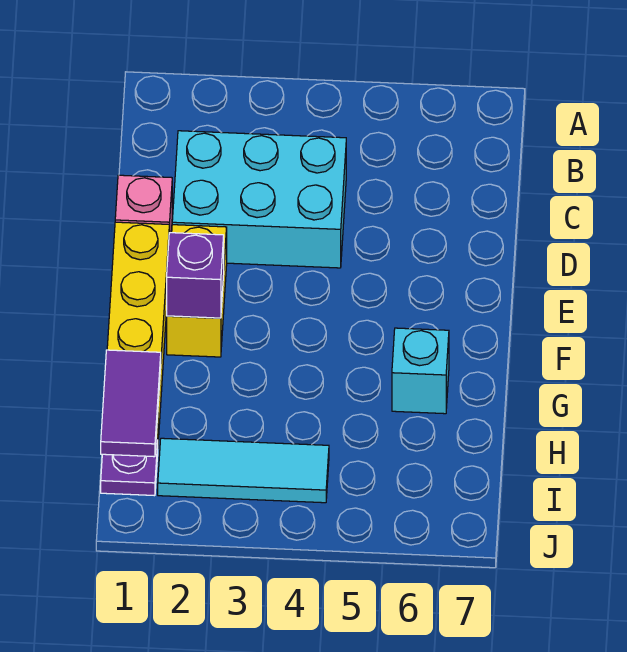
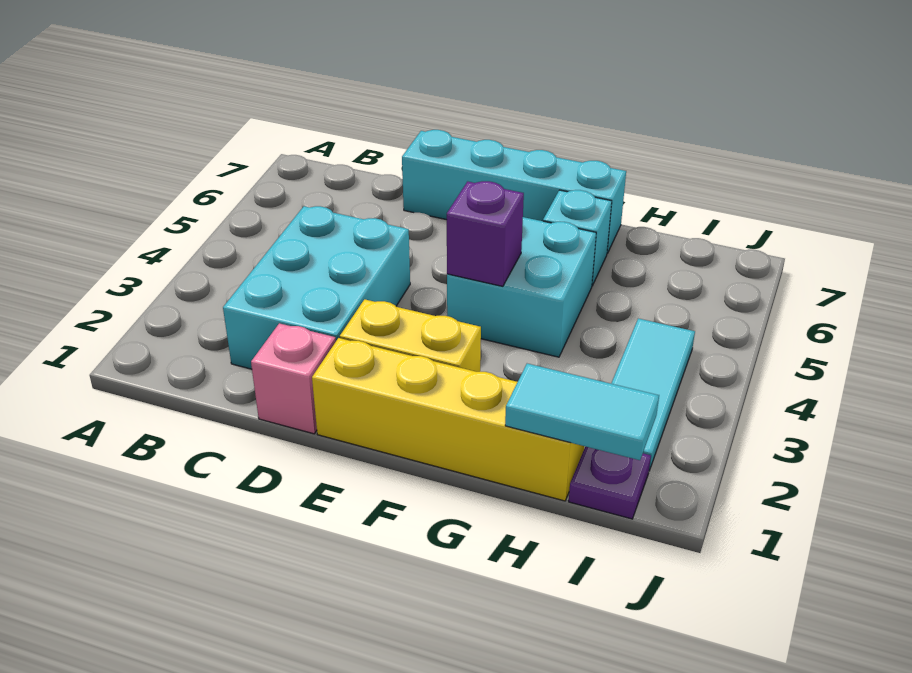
none -> cyan brick D7:G7 level 1
purple brick F2 level 2 -> purple brick F4 level 2
none -> cyan brick F4:G5 level 1
purple tile H1:I1 level 2 -> cyan tile H1:I1 level 2

